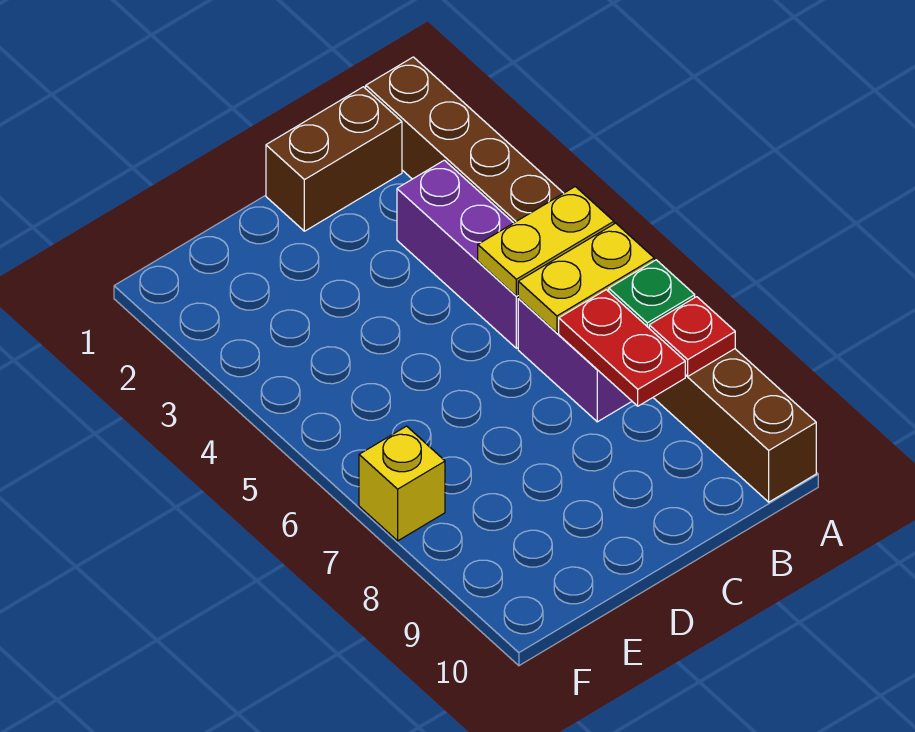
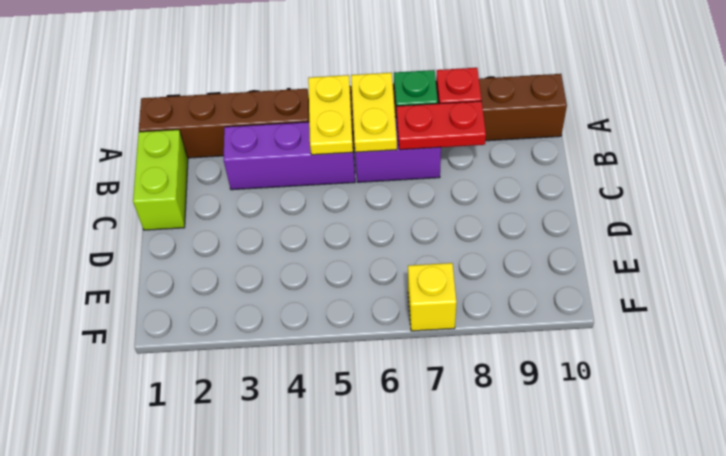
brown brick B1:C1 level 1 -> lime brick B1:C1 level 1

